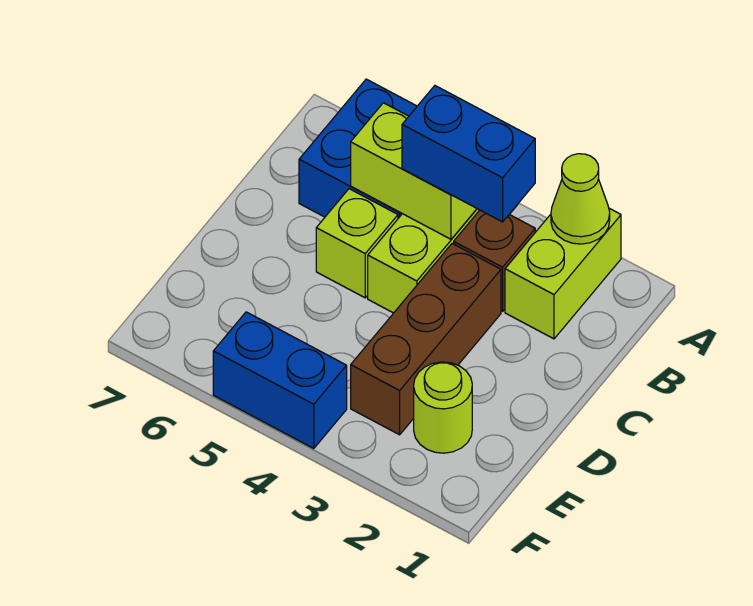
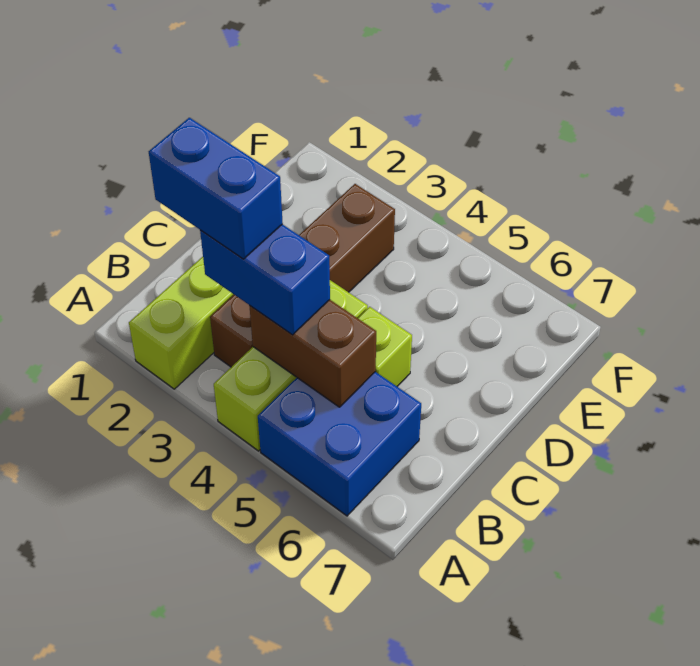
lime cone A2 level 2 -> none
lime brick B4:B5 level 2 -> brown brick B4:B5 level 2
lime round brick E2 level 1 -> none
blue brick F4:F5 level 1 -> blue brick B2:B3 level 4

